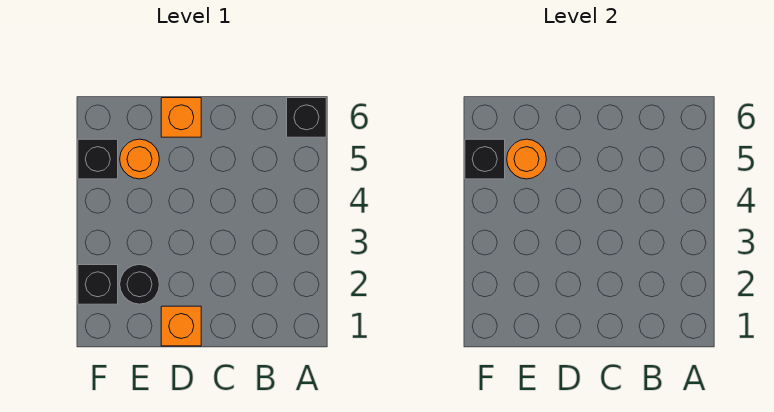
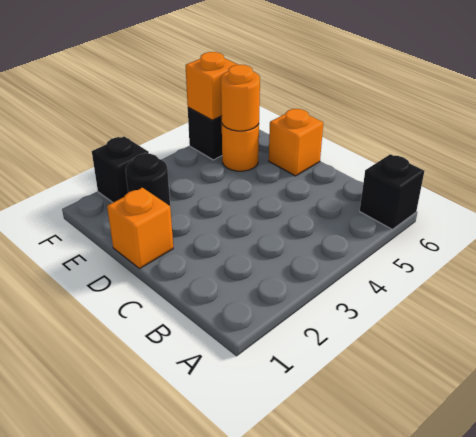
black brick F5 level 2 -> orange brick F5 level 2

